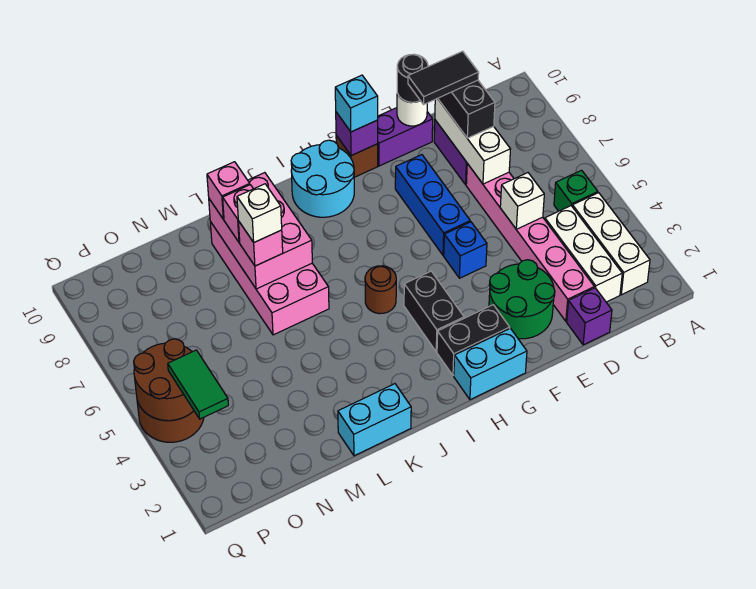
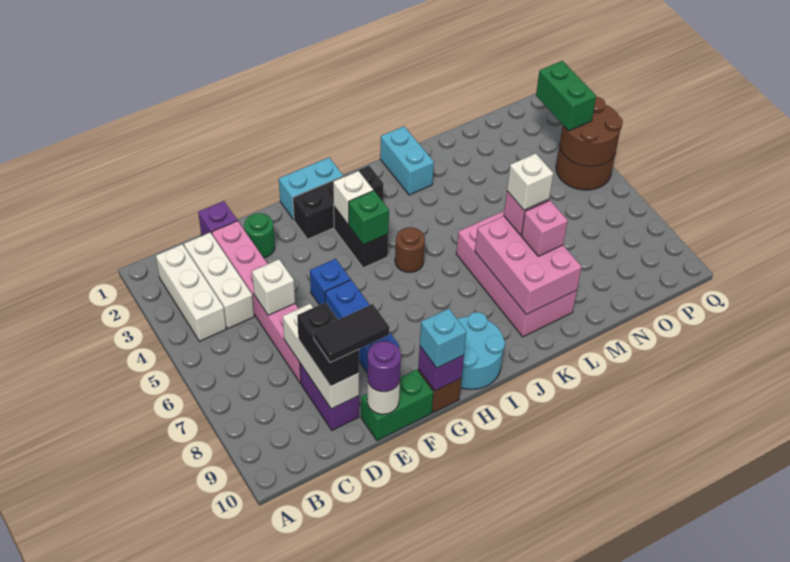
green brick B5 level 1 -> green brick H4 level 2
green round brick E2:F3 level 1 -> green round brick E2 level 1
purple brick E10:F10 level 1 -> green brick E10:F10 level 1
black round brick E10 level 3 -> purple round brick E10 level 3
black brick G2:H2 level 1 -> black brick G2:I2 level 1
none -> white brick H3 level 2
cyan brick K1:L1 level 1 -> cyan brick K1:K2 level 1
pink brick L9 level 3 -> none
green tile P3:P4 level 3 -> green brick P3:P4 level 3

